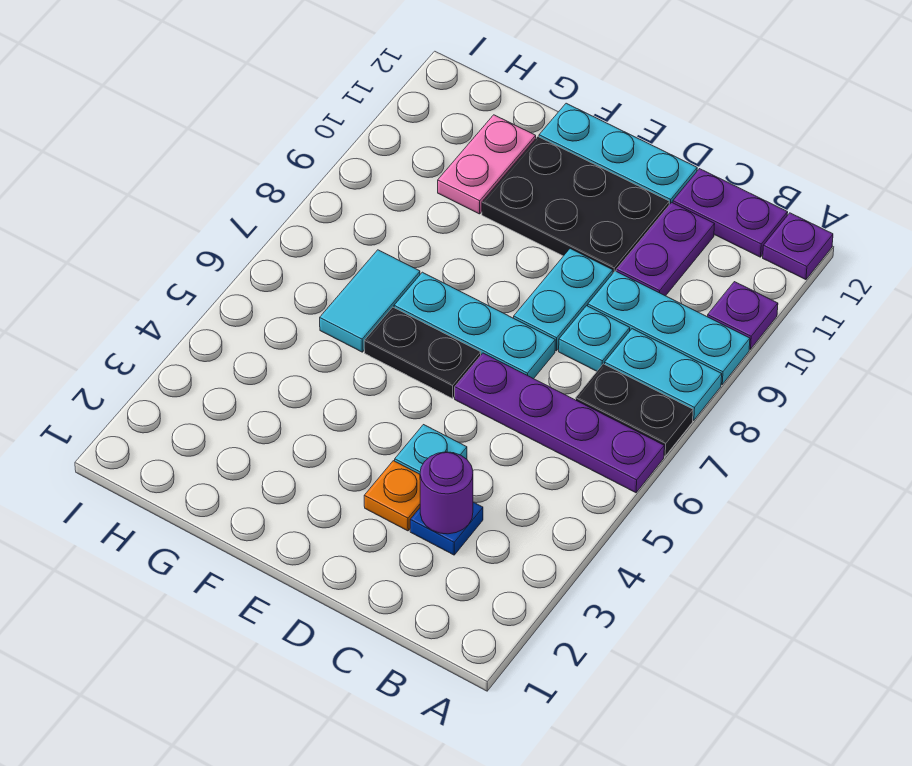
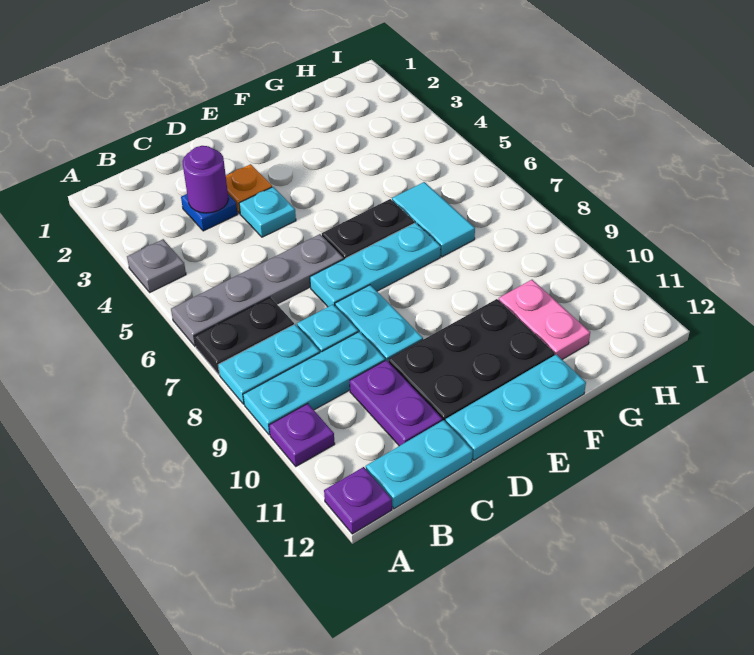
none -> grey plate A4 level 1
purple plate A6:D6 level 1 -> grey plate A6:D6 level 1
purple plate B12:C12 level 1 -> cyan plate B12:C12 level 1

